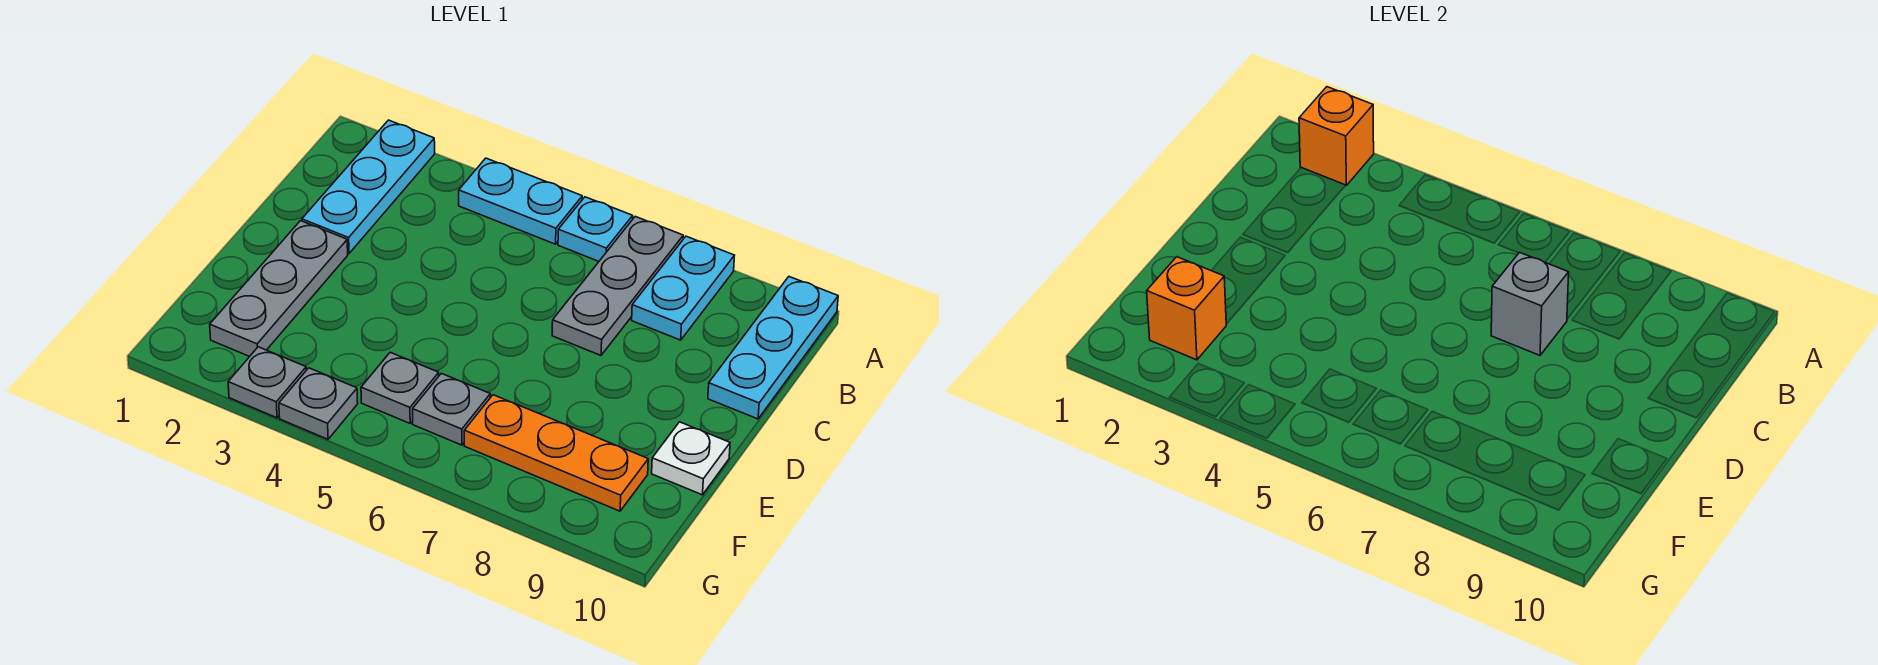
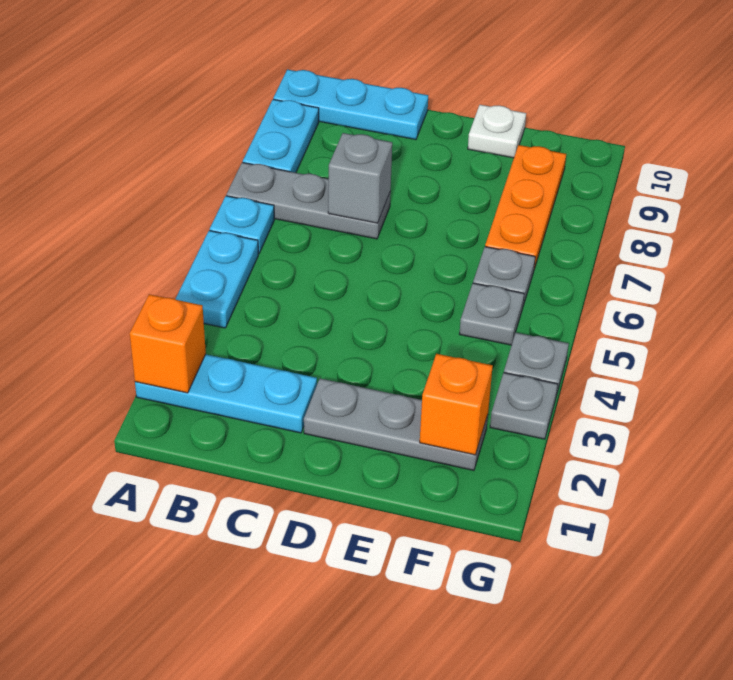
cyan plate A8:B8 level 1 -> cyan plate A8:A9 level 1

